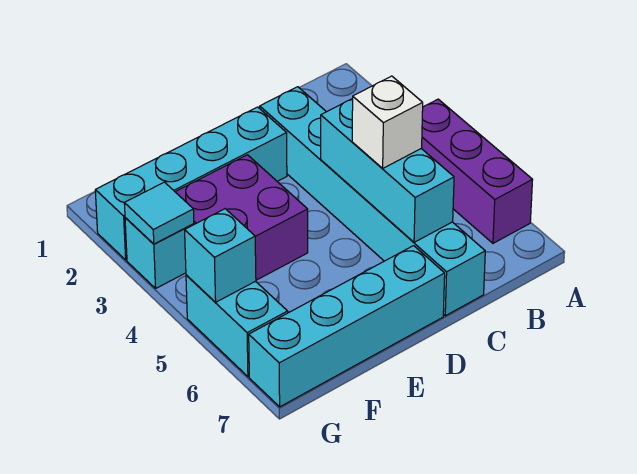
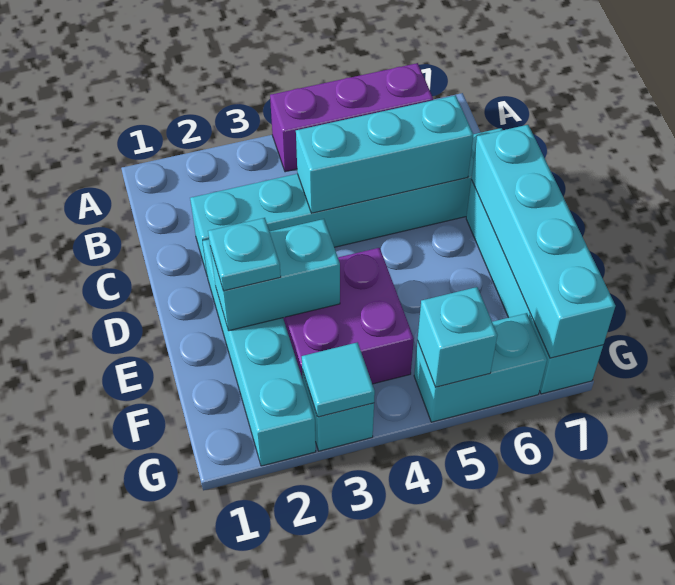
white brick C5 level 3 -> none
none -> cyan brick D7:G7 level 2
none -> cyan brick E2:E3 level 2
none -> cyan plate E2 level 3

